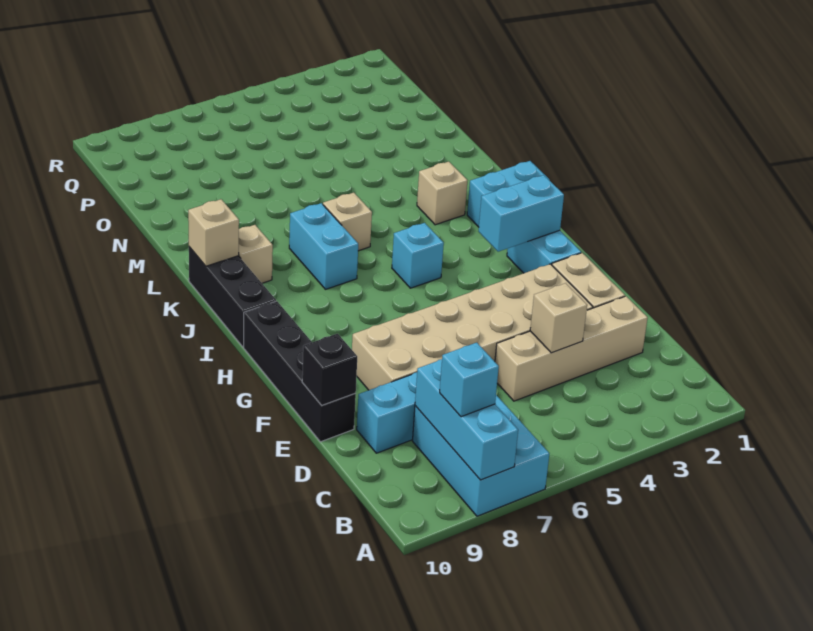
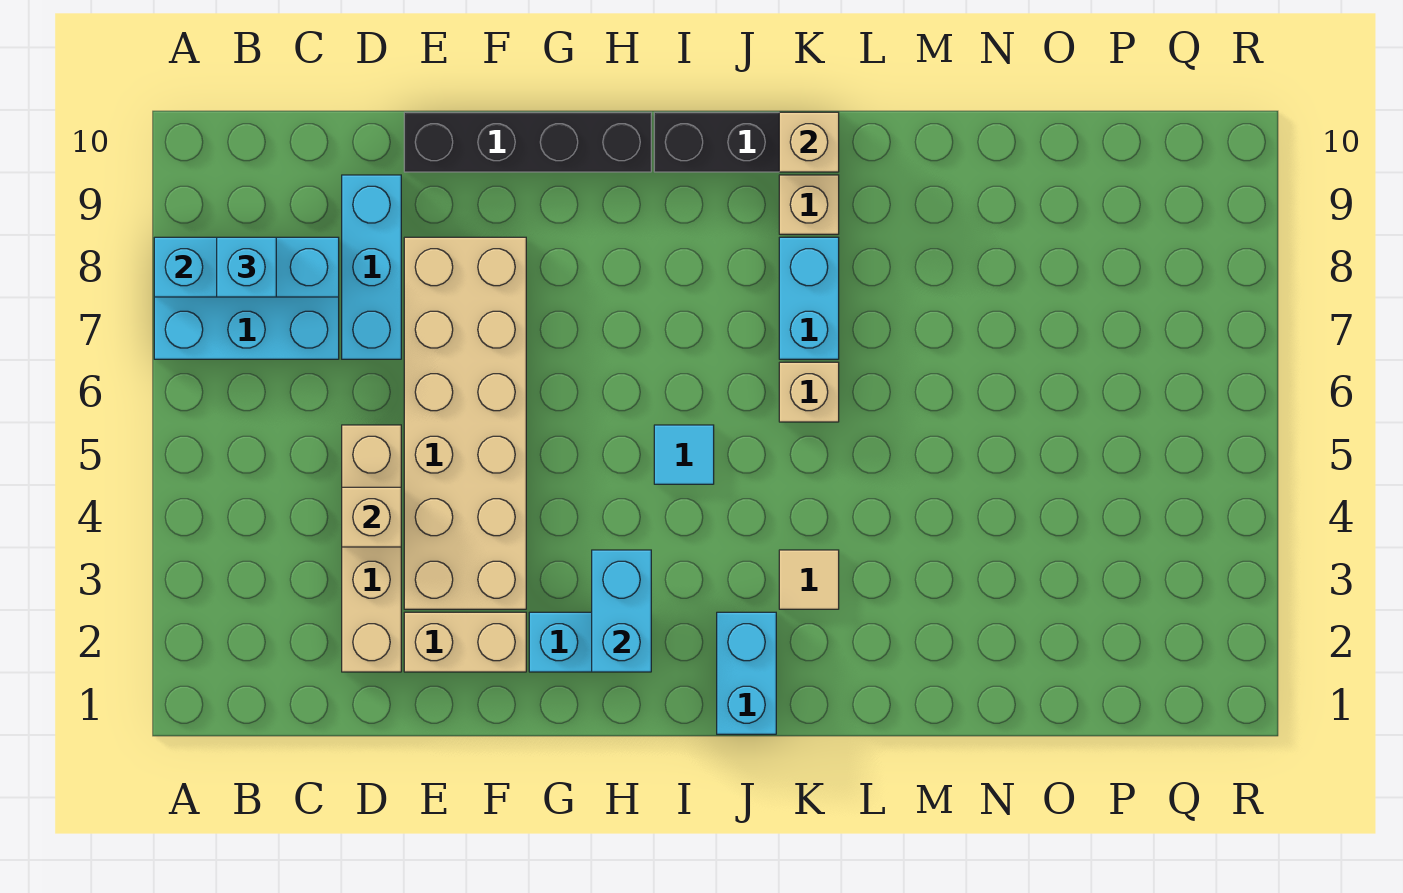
black brick E10 level 2 -> none
cyan brick I5 level 1 -> cyan tile I5 level 1
cyan brick J7:K7 level 1 -> cyan brick K7:K8 level 1
tan brick K3 level 1 -> tan tile K3 level 1

